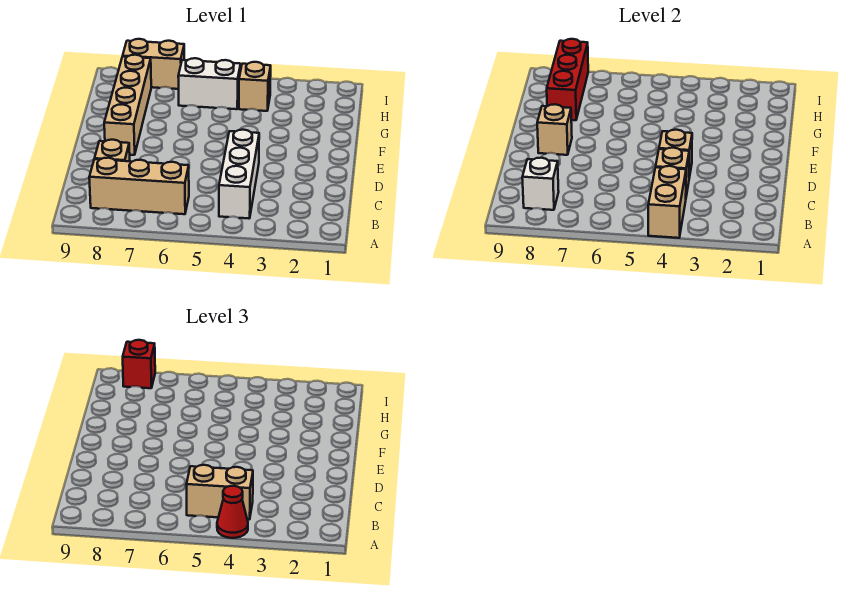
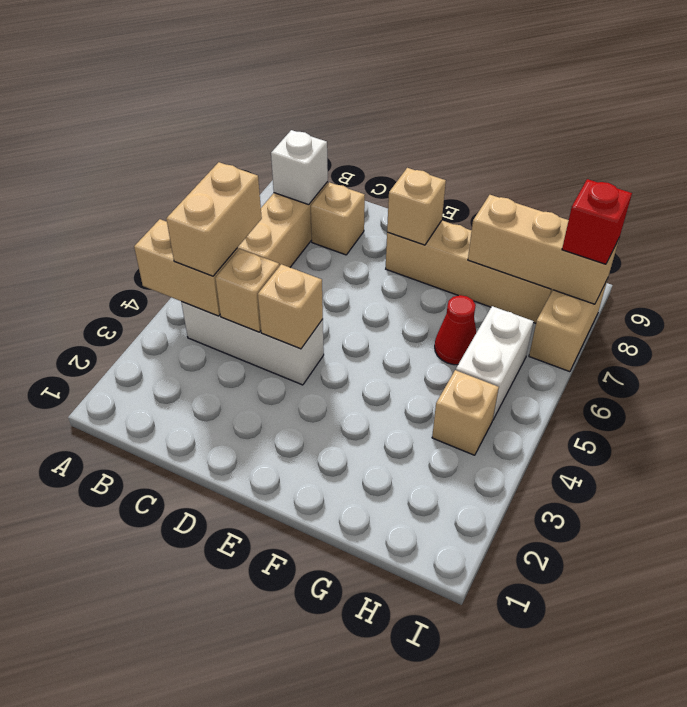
red cone A4 level 3 -> red cone G6 level 1
red brick G8:I8 level 2 -> tan brick G8:I8 level 2

